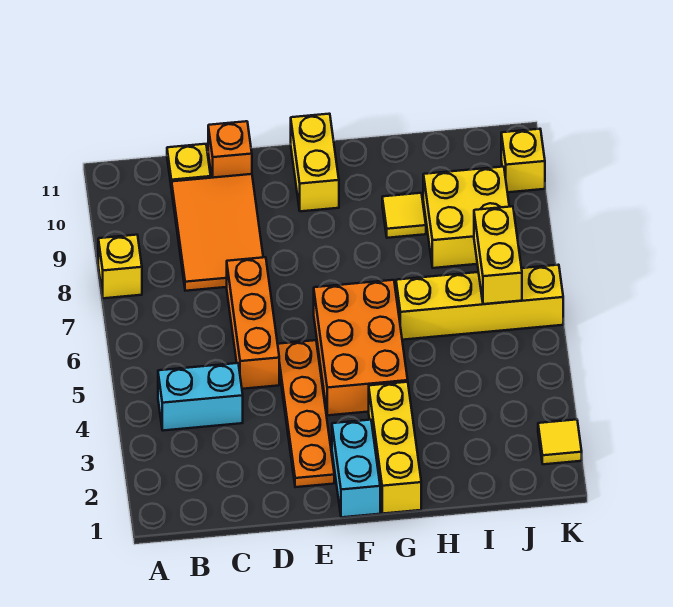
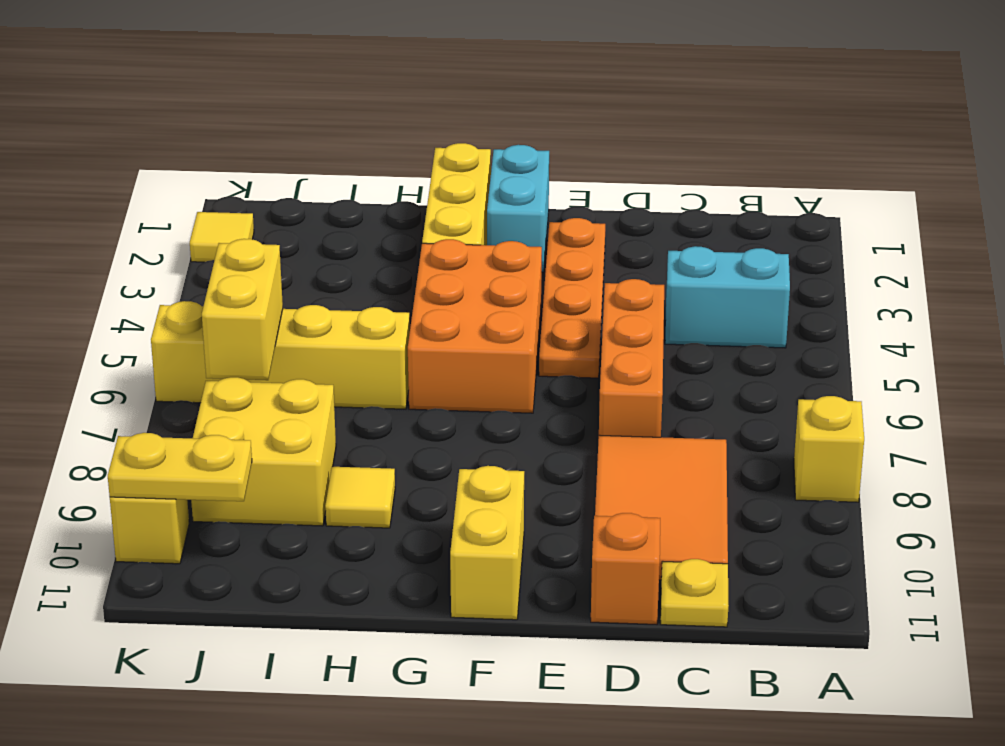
none -> yellow plate J10:K10 level 2

